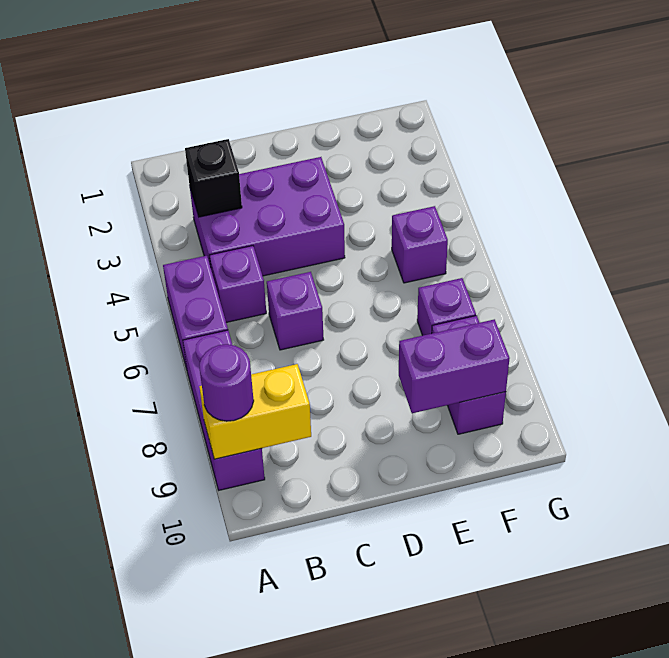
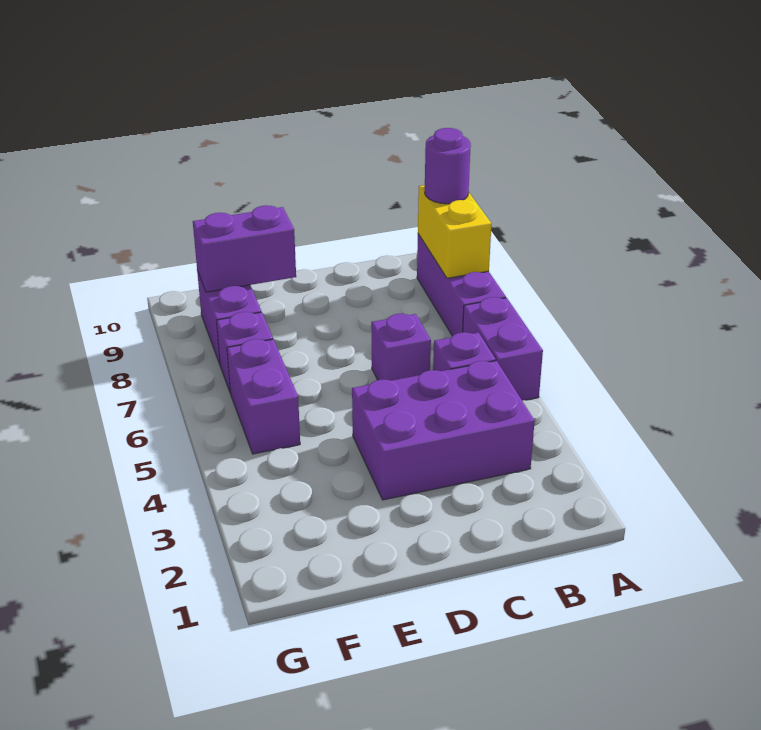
yellow brick A9:B9 level 2 -> yellow brick A8:A9 level 2
black brick B3 level 2 -> none
purple brick F5 level 1 -> purple brick F5:F6 level 1

